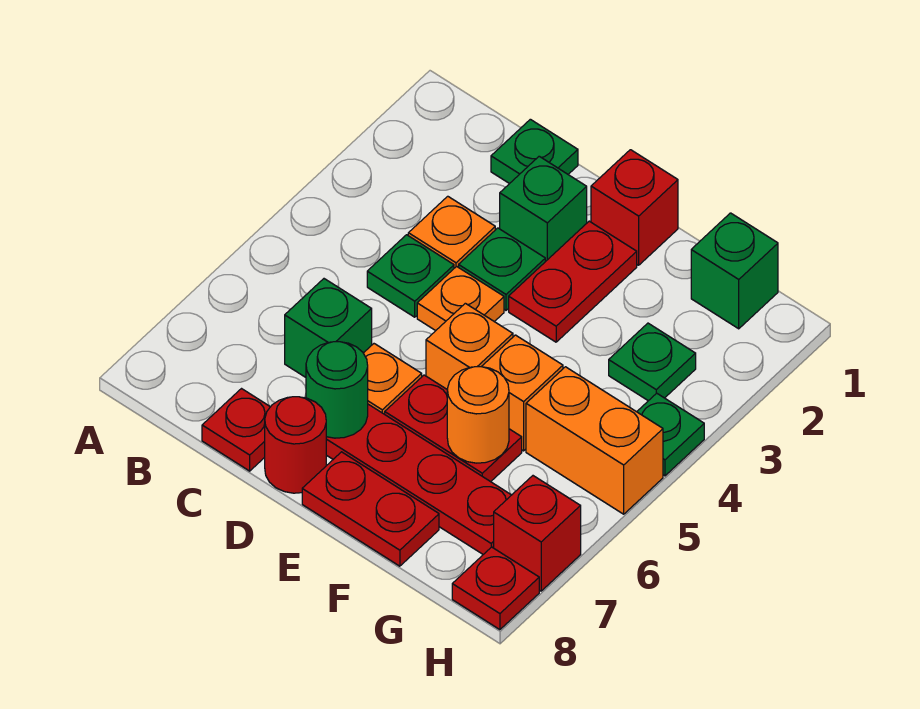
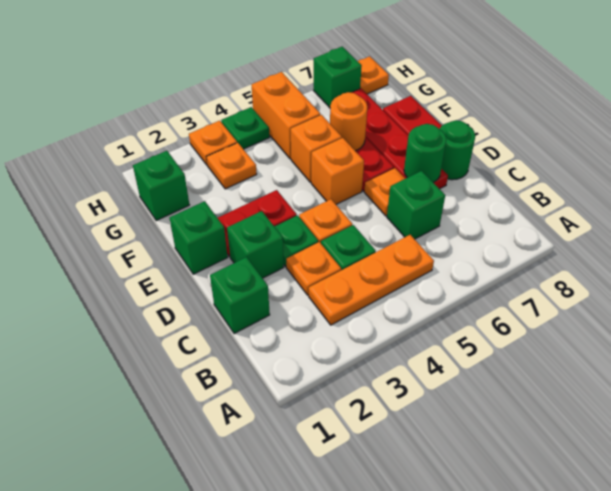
none -> orange plate B3:B5 level 1
green plate C1 level 1 -> green brick C1 level 1
red plate C8 level 1 -> none
red round brick D8 level 1 -> green round brick D8 level 1
red brick E1 level 1 -> green brick E1 level 1
green plate G3 level 1 -> orange plate G3 level 1
none -> orange plate H3 level 1
red brick H7 level 1 -> green brick H7 level 1
red plate H8 level 1 -> orange plate H8 level 1

